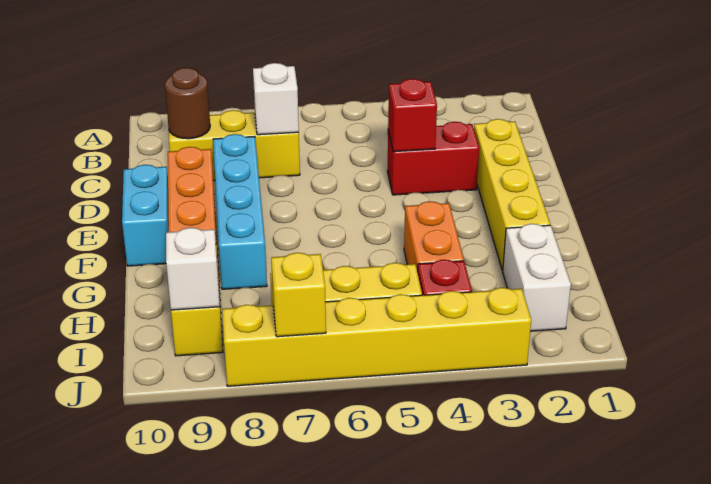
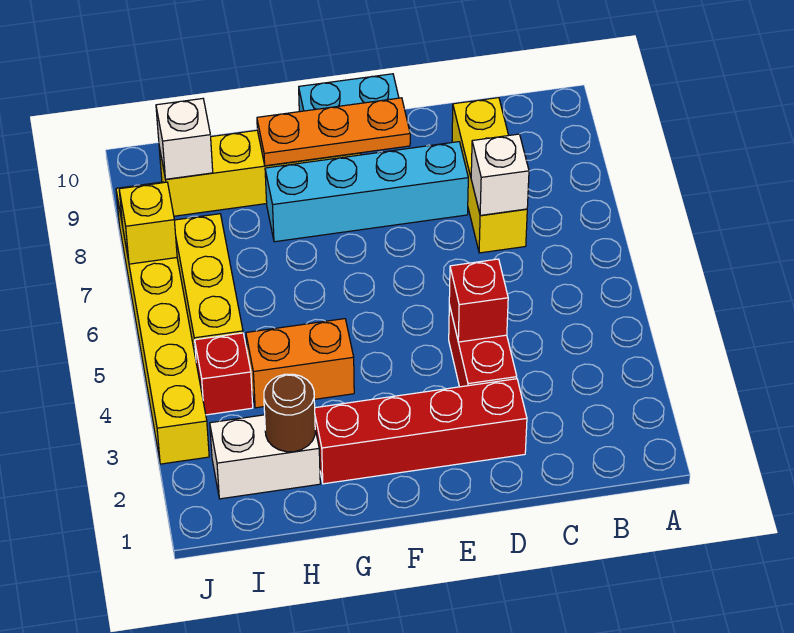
brown round brick C9 level 2 -> brown round brick H2 level 2
yellow brick D2:G2 level 1 -> red brick D2:G2 level 1

